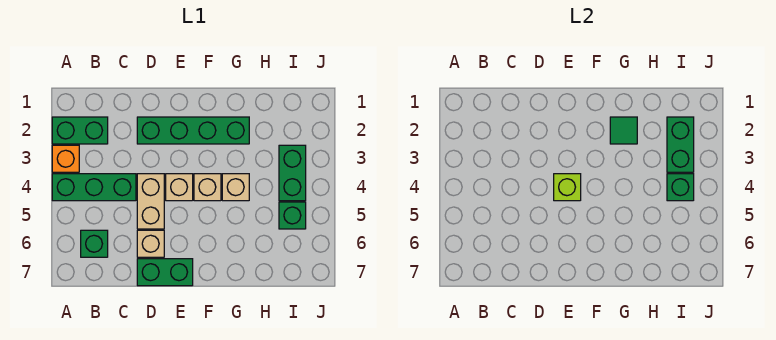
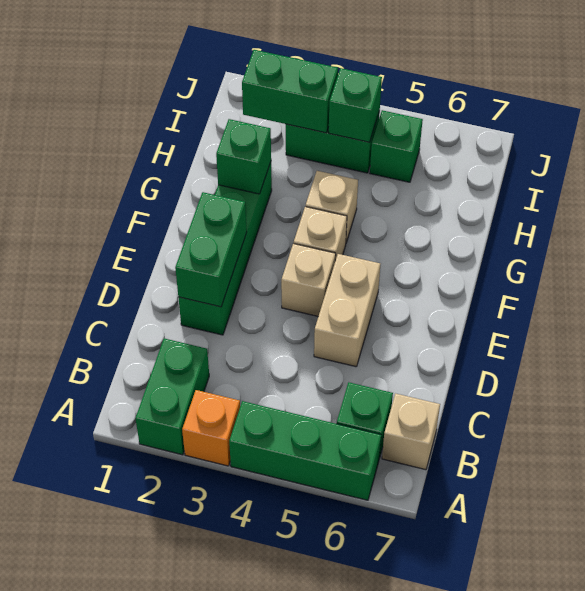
green brick A4:C4 level 1 -> green brick A4:A6 level 1
tan brick D4:D5 level 1 -> tan brick D5:E5 level 1
tan brick D6 level 1 -> tan brick B7 level 1
green brick D7:E7 level 1 -> green brick D2:E2 level 2
lime brick E4 level 2 -> none
green tile G2 level 2 -> green brick G2 level 2

